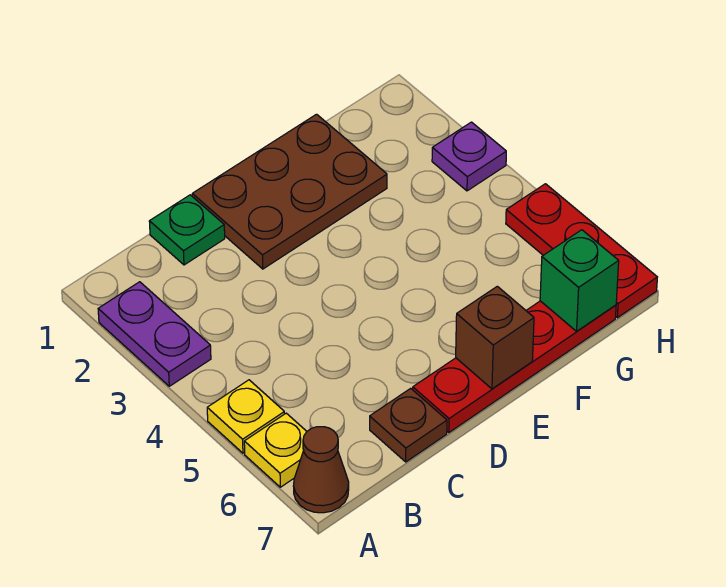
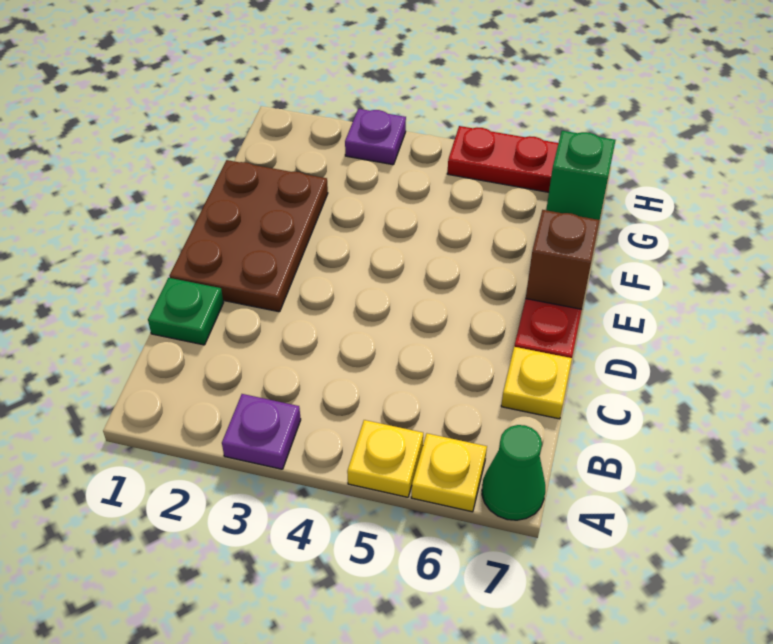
purple plate A2:A3 level 1 -> purple plate A3 level 1
brown cone A7 level 1 -> green cone A7 level 1
brown plate C7 level 1 -> yellow plate C7 level 1

